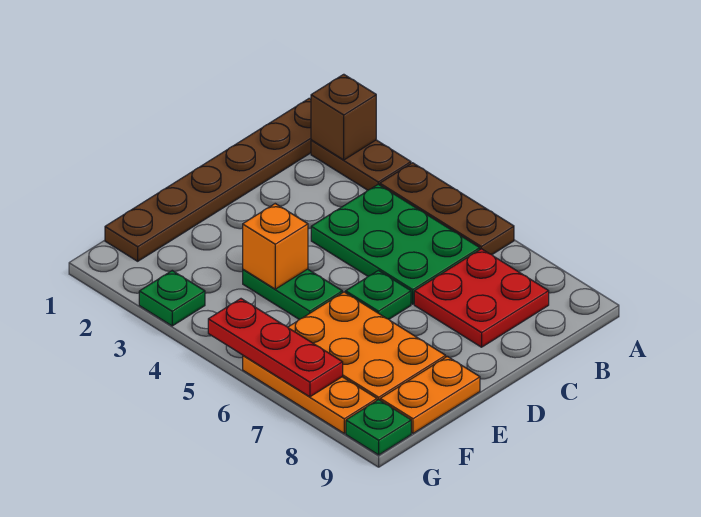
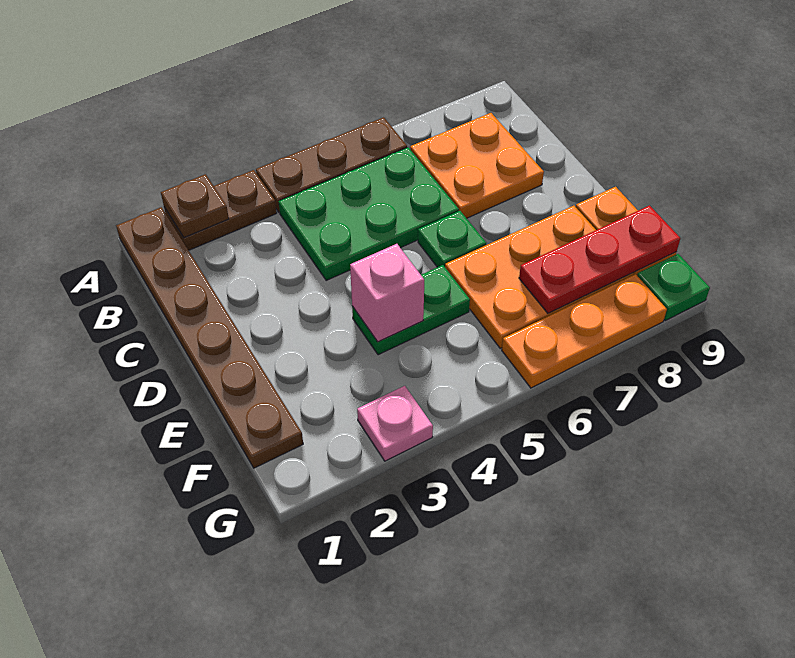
brown brick A2 level 2 -> brown plate A2 level 2
red plate B7:C8 level 1 -> orange plate B7:C8 level 1
orange brick E4 level 2 -> pink brick E4 level 2
green plate G3 level 1 -> pink plate G3 level 1
red plate G5:G7 level 2 -> red plate F7:F9 level 2

